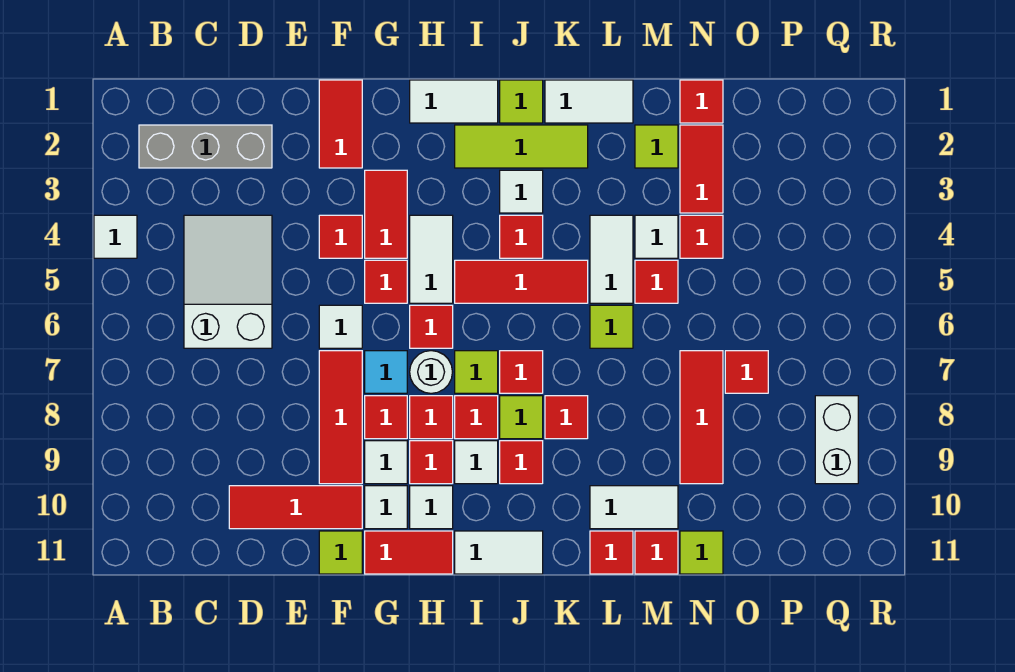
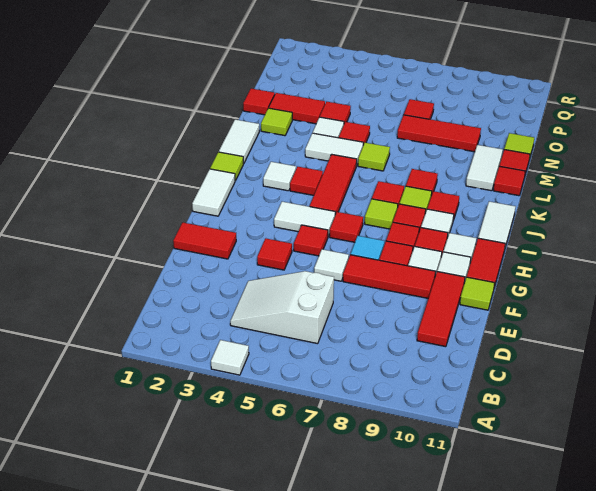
grey brick B2:D2 level 1 -> none
red tile G3:G4 level 1 -> none
white round brick H7 level 1 -> none
lime tile I2:K2 level 1 -> none
white brick Q8:Q9 level 1 -> none

